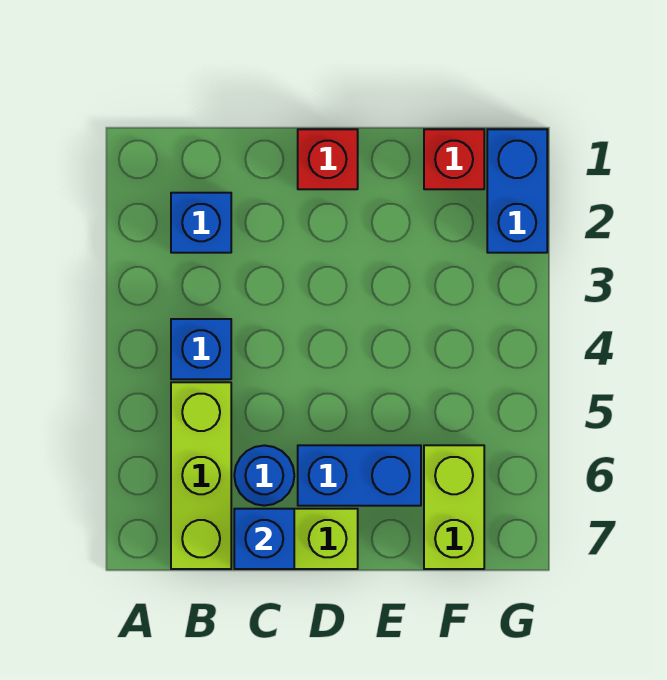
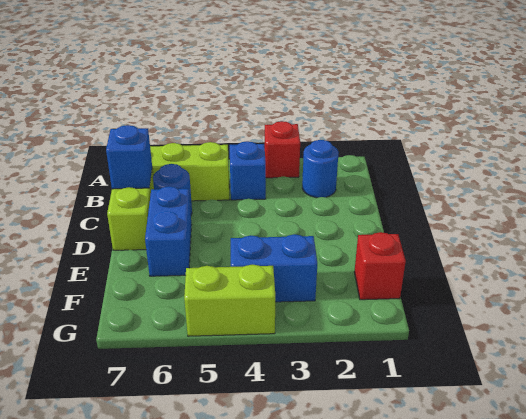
blue brick B2 level 1 -> blue round brick B2 level 1
red brick D1 level 1 -> red brick A3 level 1
lime brick F6:F7 level 1 -> lime brick G4:G5 level 1
blue brick G1:G2 level 1 -> blue brick F3:F4 level 1

